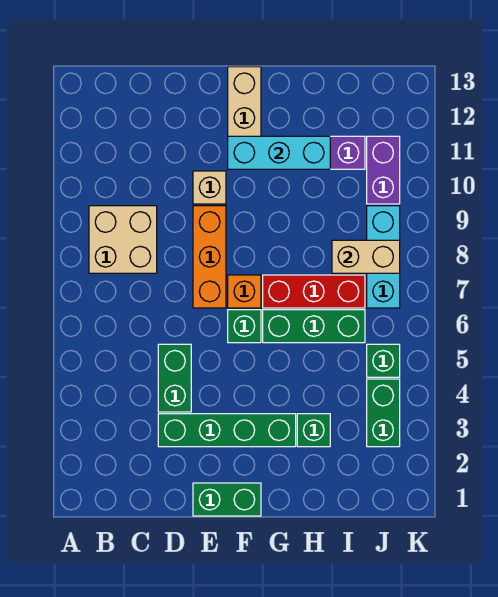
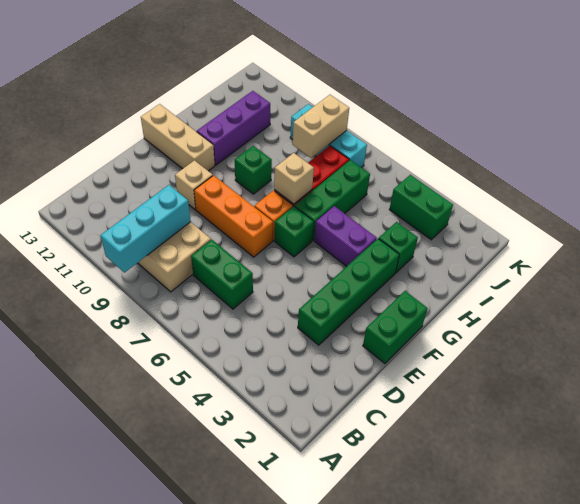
green brick D4:D5 level 1 -> green brick C6:C7 level 1
cyan brick F11:H11 level 2 -> cyan brick A9:C9 level 2
none -> tan brick G7 level 2
green brick J5 level 1 -> green brick G9 level 1
purple brick J10:J11 level 1 -> purple brick G4:G5 level 1

